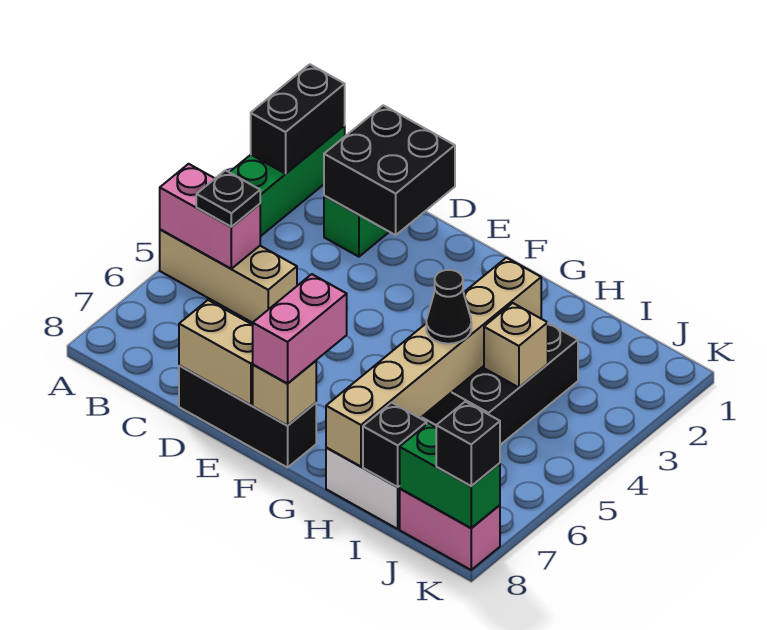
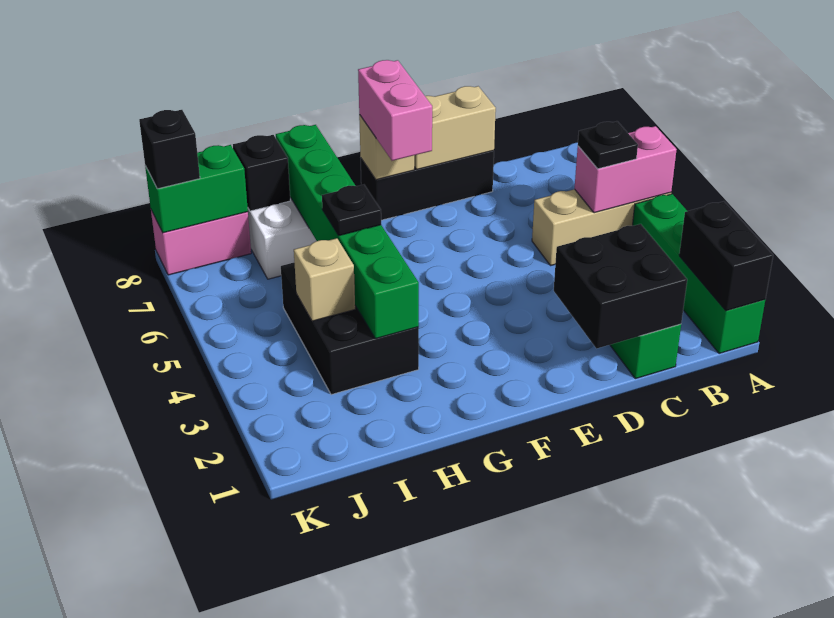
tan brick H3:H8 level 2 -> green brick H3:H8 level 2
black cone H5 level 3 -> black plate H5 level 3

